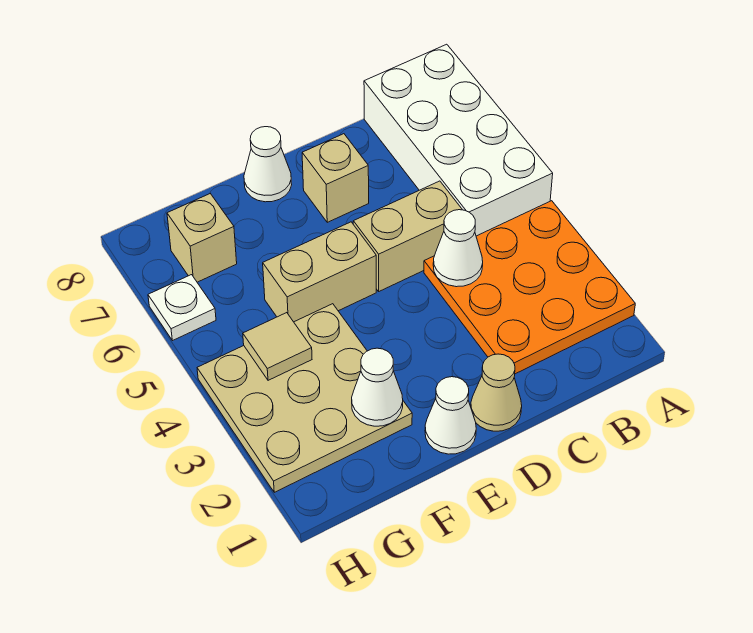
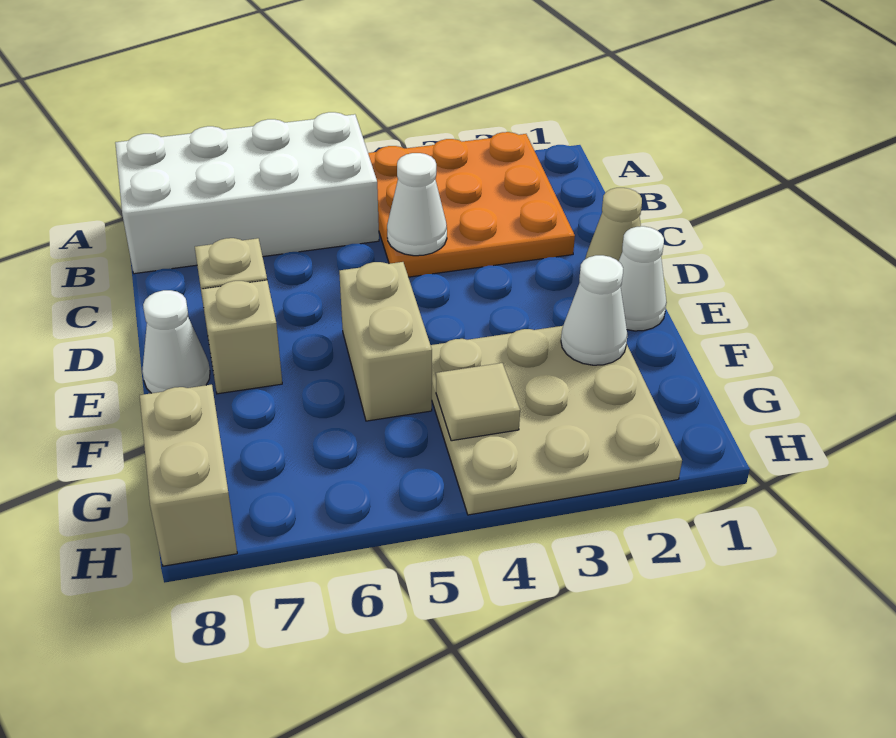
tan brick C5:D5 level 1 -> tan brick G8:H8 level 1
tan brick G7 level 1 -> tan brick E7 level 1
white plate H6 level 1 -> none

